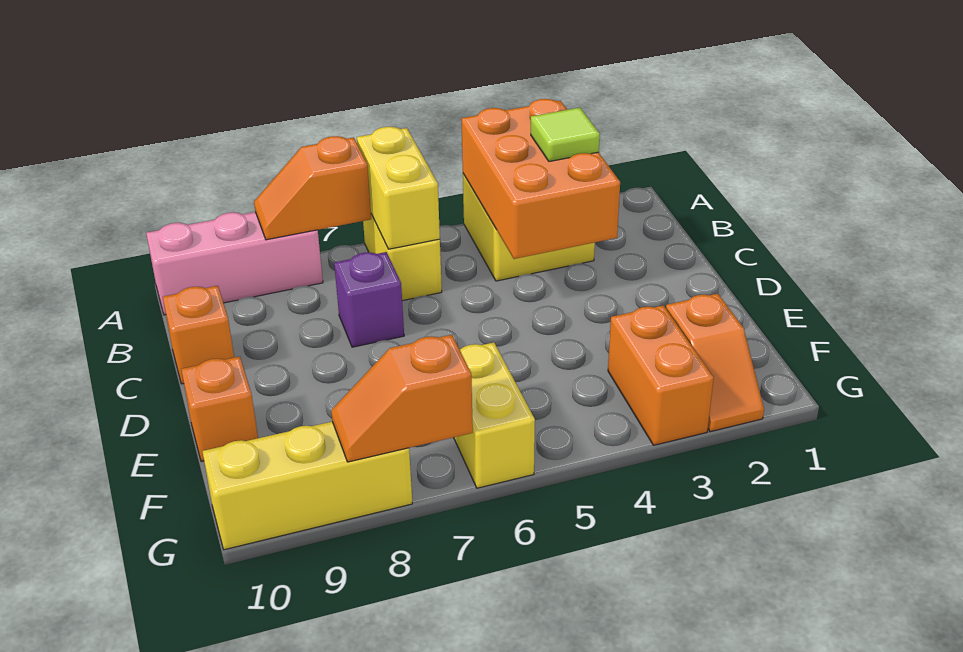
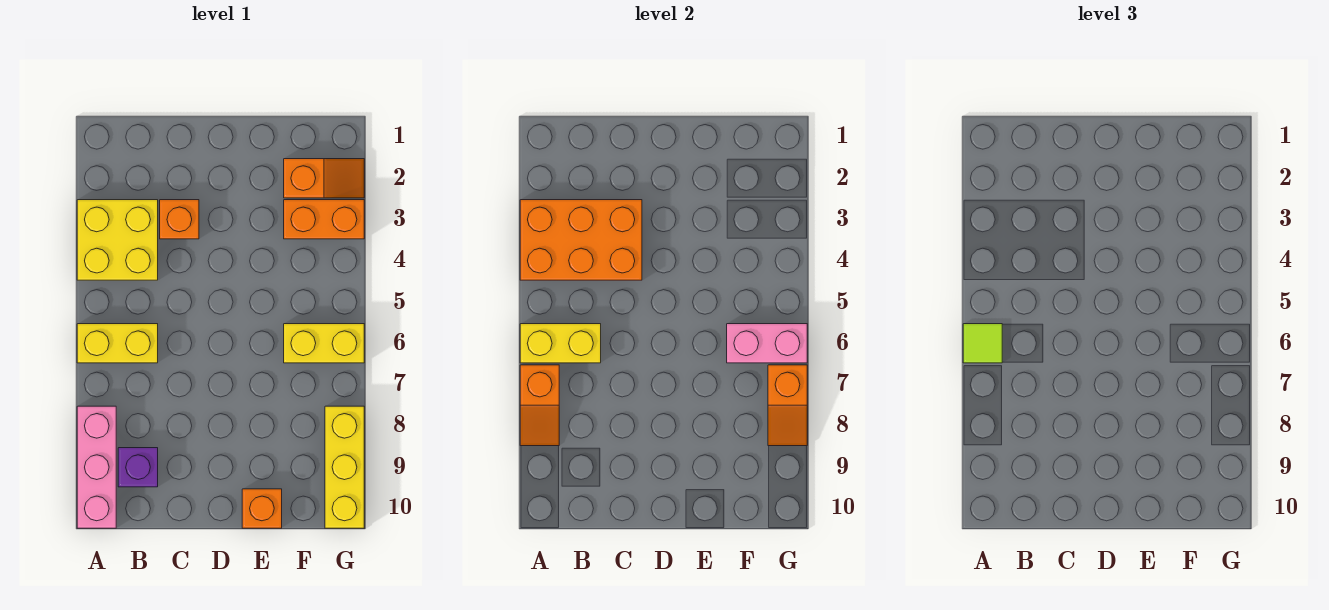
lime tile B3 level 3 -> lime tile A6 level 3
purple brick C7 level 1 -> purple brick B9 level 1
orange brick C10 level 1 -> orange brick C3 level 1
none -> pink brick F6:G6 level 2

